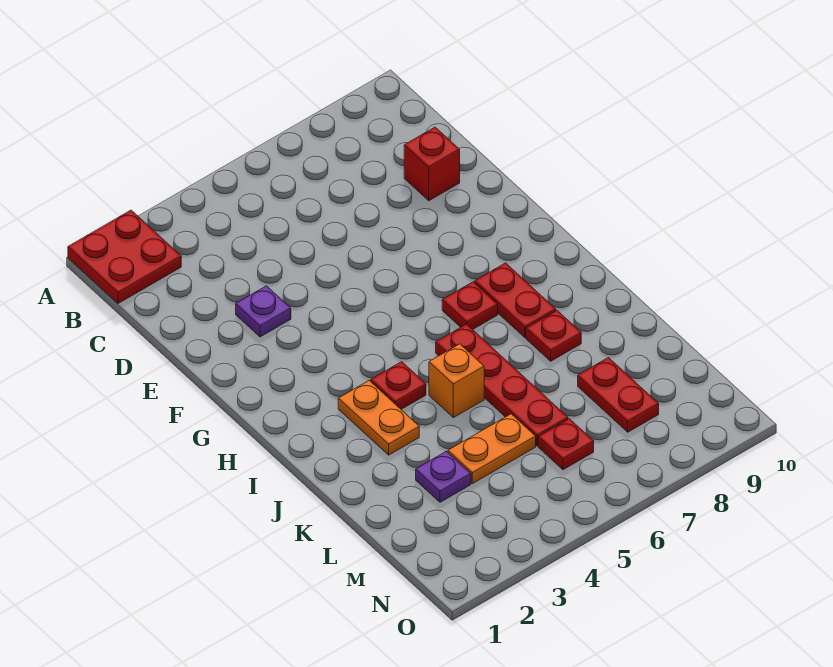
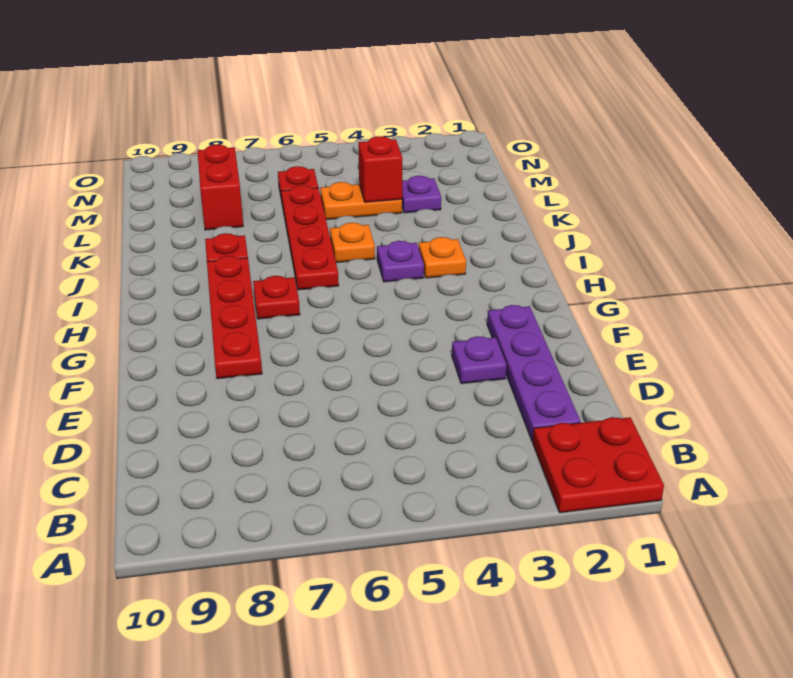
none -> purple plate C2:F2 level 1
red brick D9 level 1 -> red brick L4 level 2
red plate H8:I8 level 1 -> red plate F8:I8 level 1
orange plate I3:J3 level 1 -> orange plate I3 level 1
red plate I4 level 1 -> purple plate I4 level 1
orange brick J5 level 1 -> orange plate J5 level 1
red plate L8:M8 level 1 -> red brick L8:M8 level 1

